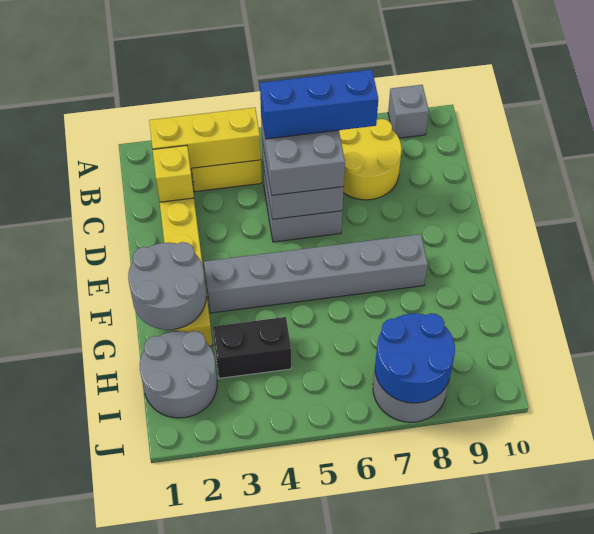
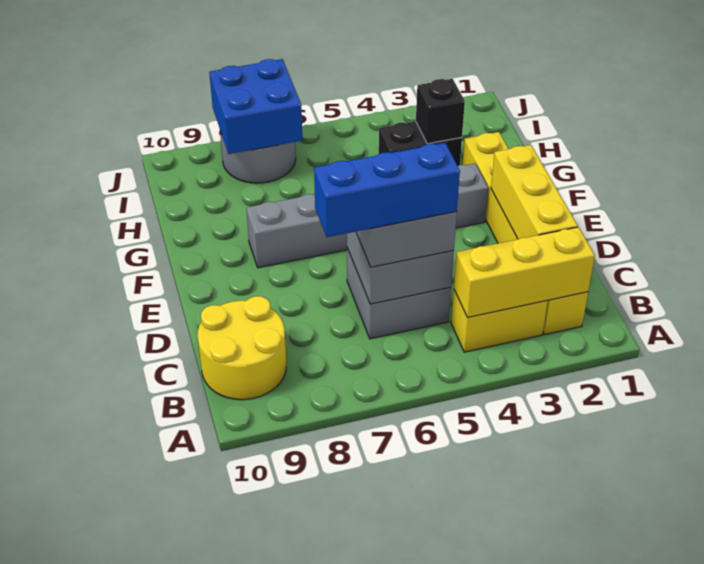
grey brick A9 level 1 -> none
yellow round brick B7:C8 level 1 -> yellow round brick B9:C10 level 1
yellow brick C2 level 2 -> yellow brick C2:E2 level 2
grey round brick F1:G2 level 2 -> none
grey round brick H1:I2 level 1 -> none
none -> black brick H3 level 2
blue round brick I7:J8 level 2 -> blue brick I7:J8 level 2

